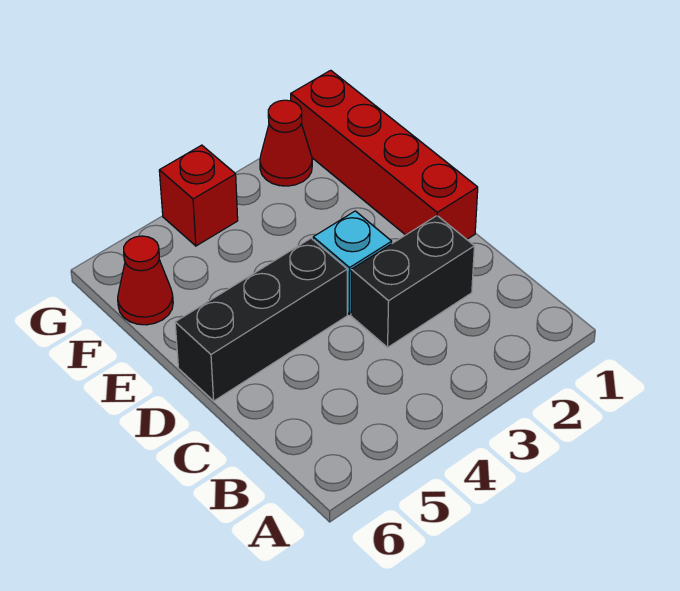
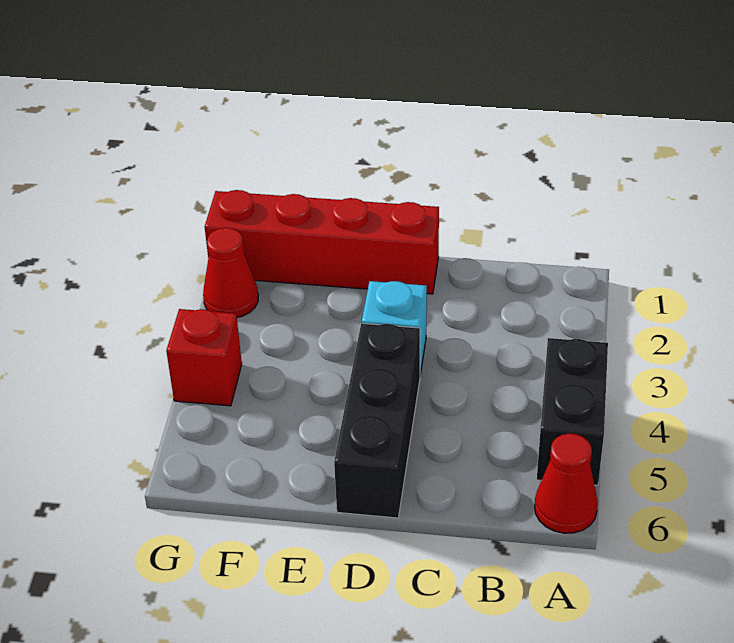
black brick C2:C3 level 1 -> black brick A4:A5 level 1
red cone F6 level 1 -> red cone A6 level 1

